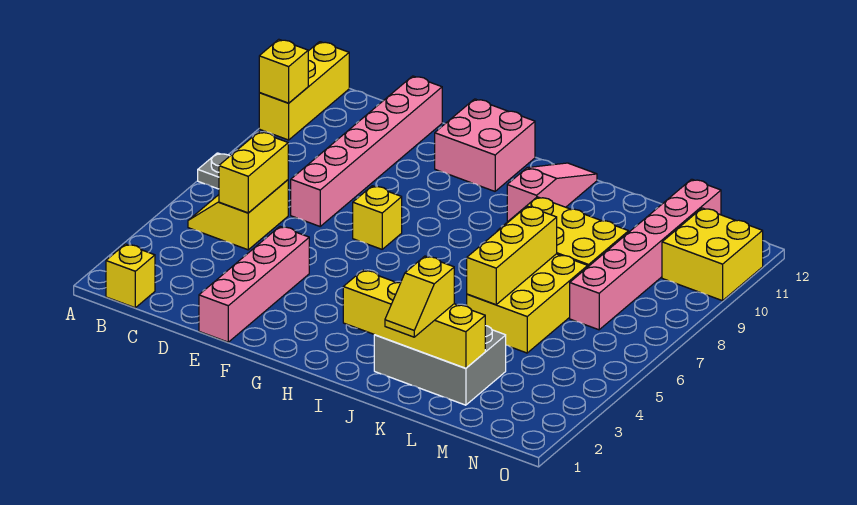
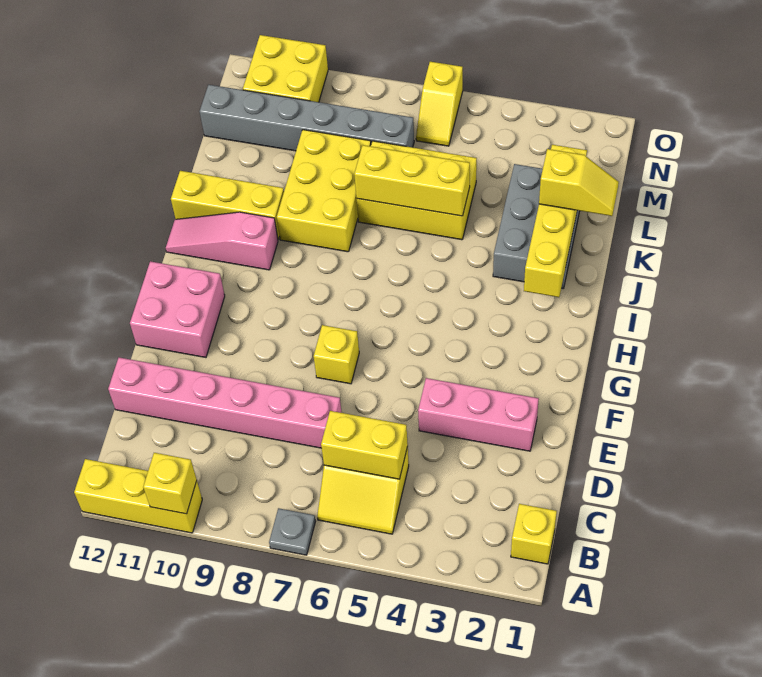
pink brick E1:E4 level 1 -> pink brick E2:E4 level 1
none -> yellow brick J10:J12 level 1
pink brick M7:M12 level 1 -> grey brick M7:M12 level 1
none -> yellow slope N6:O6 level 1 top O

